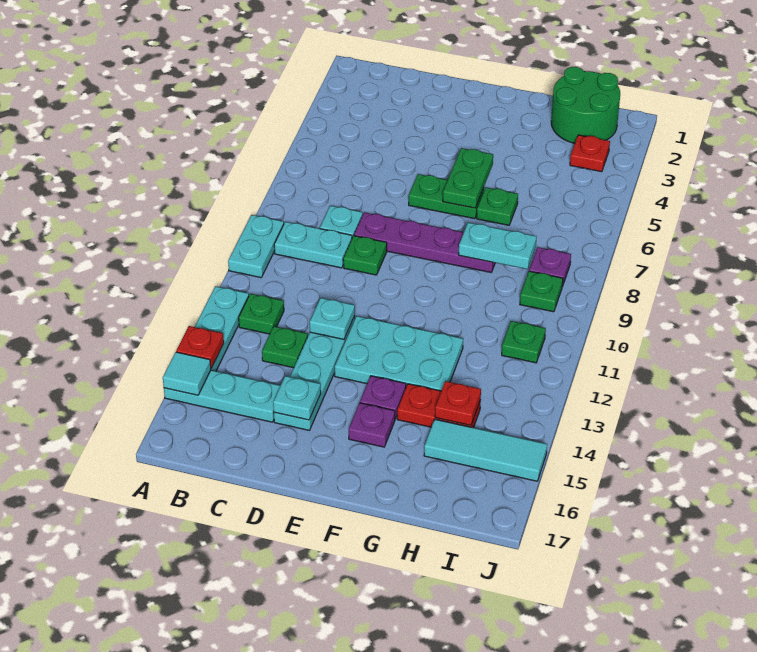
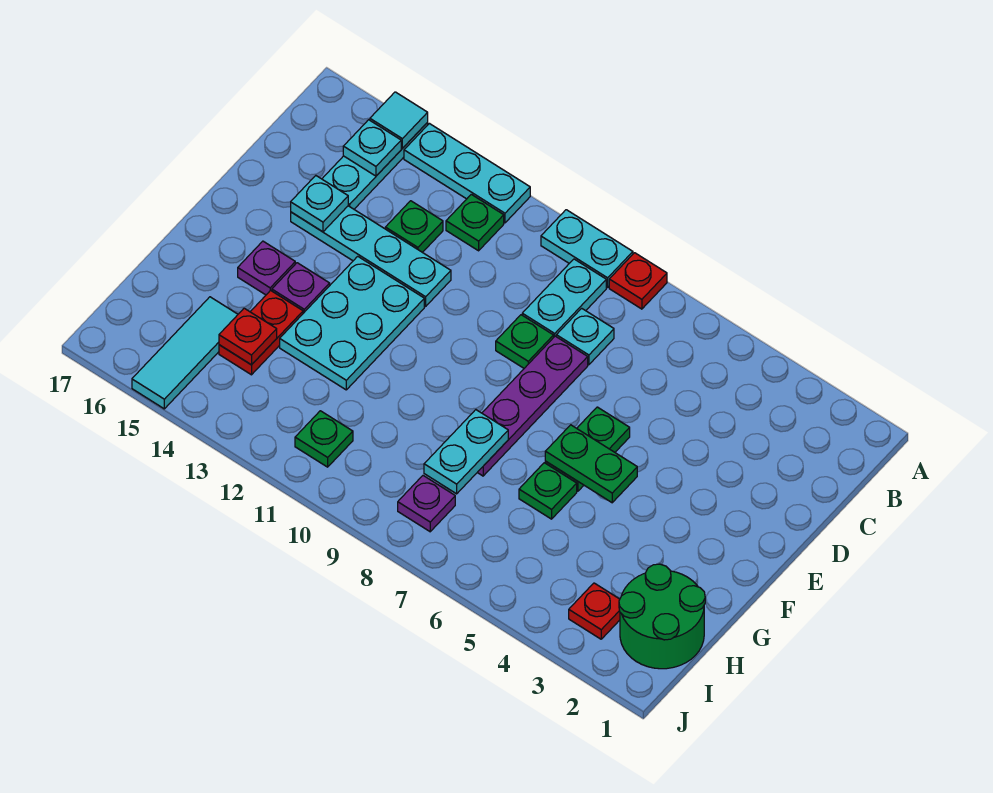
red plate A14 level 2 -> red plate A8 level 1
cyan plate D12 level 2 -> cyan plate B15 level 2
green plate I9 level 1 -> none

